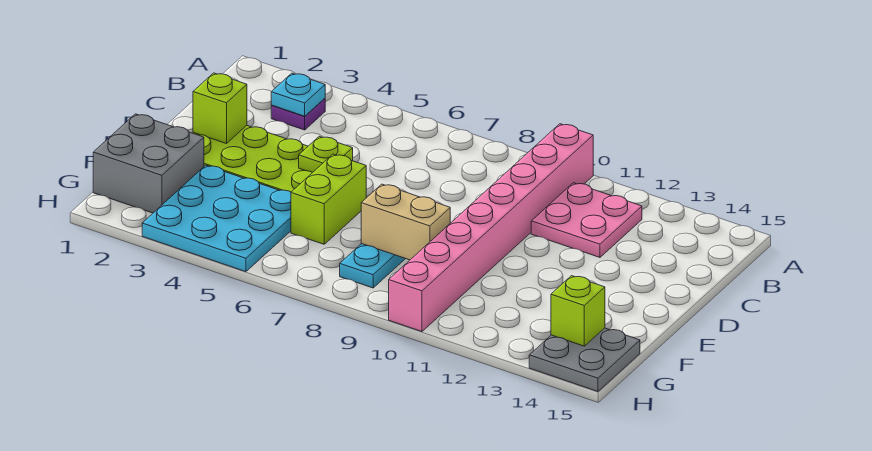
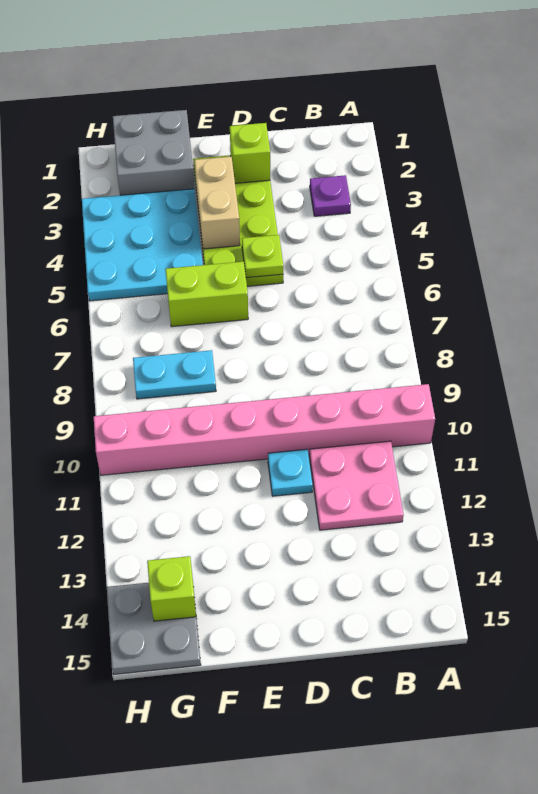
cyan plate B3 level 2 -> cyan plate D11 level 1
tan brick F8:F9 level 2 -> tan brick E3:E4 level 2

